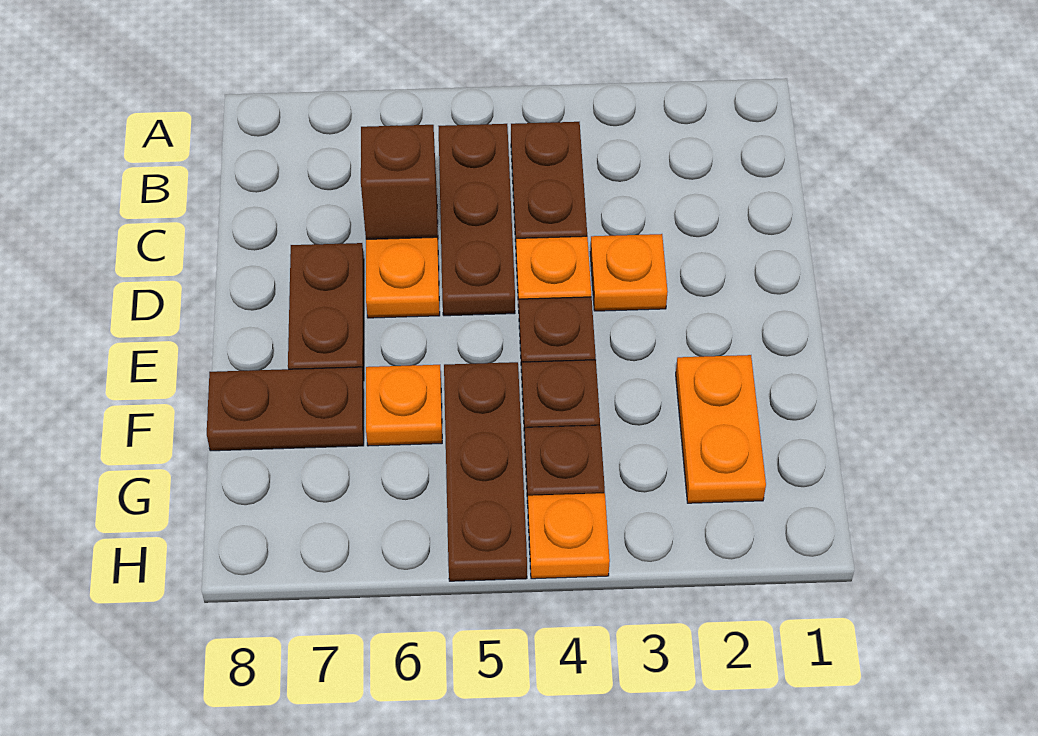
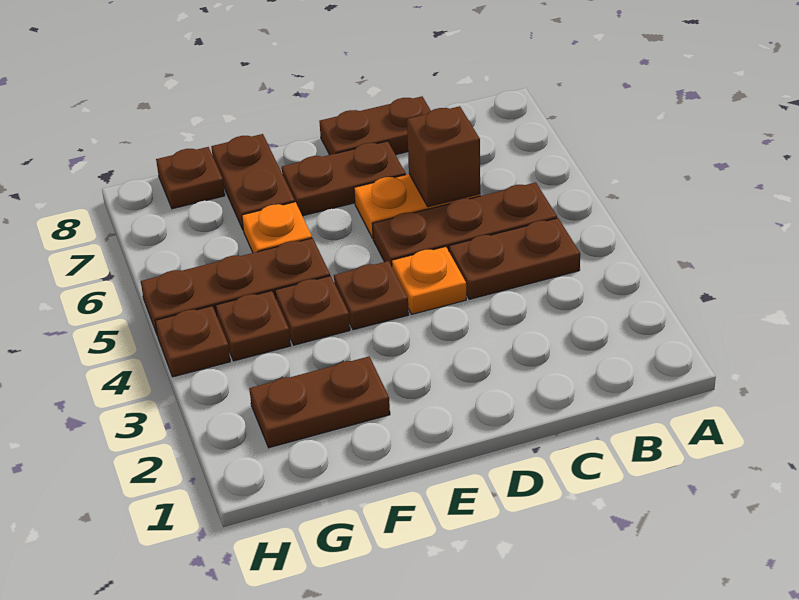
none -> brown plate C8:D8 level 1
orange plate D3 level 1 -> none
orange plate F2:G2 level 1 -> brown plate F2:G2 level 1
none -> brown plate G8 level 1
orange plate H4 level 1 -> brown plate H4 level 1

